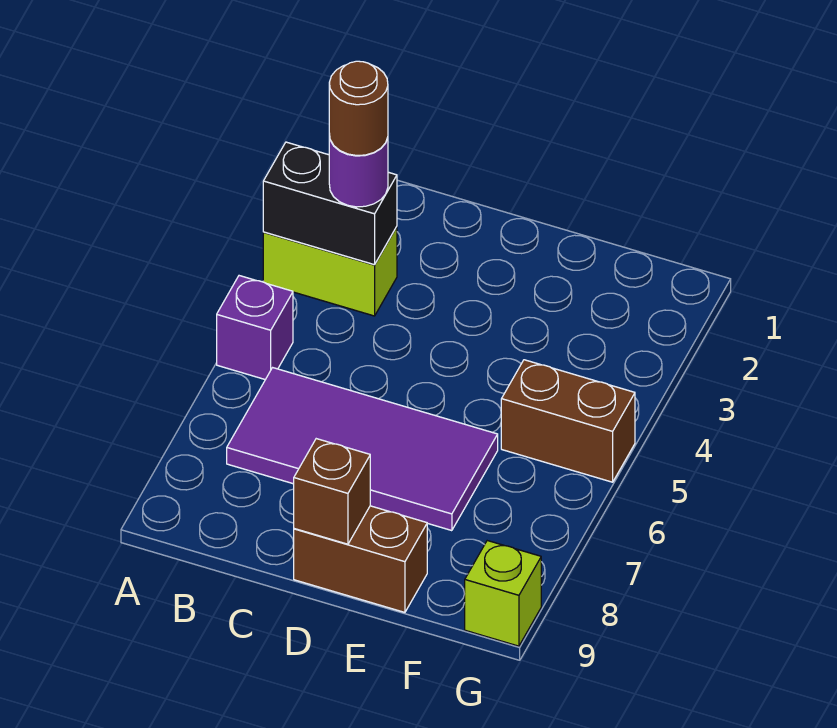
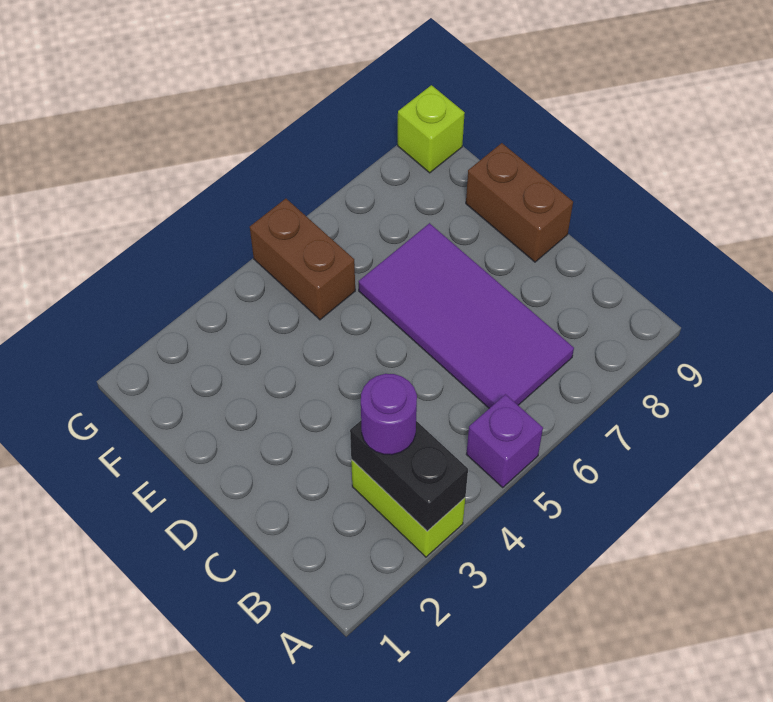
brown round brick B3 level 4 -> none
brown brick D9 level 2 -> none

